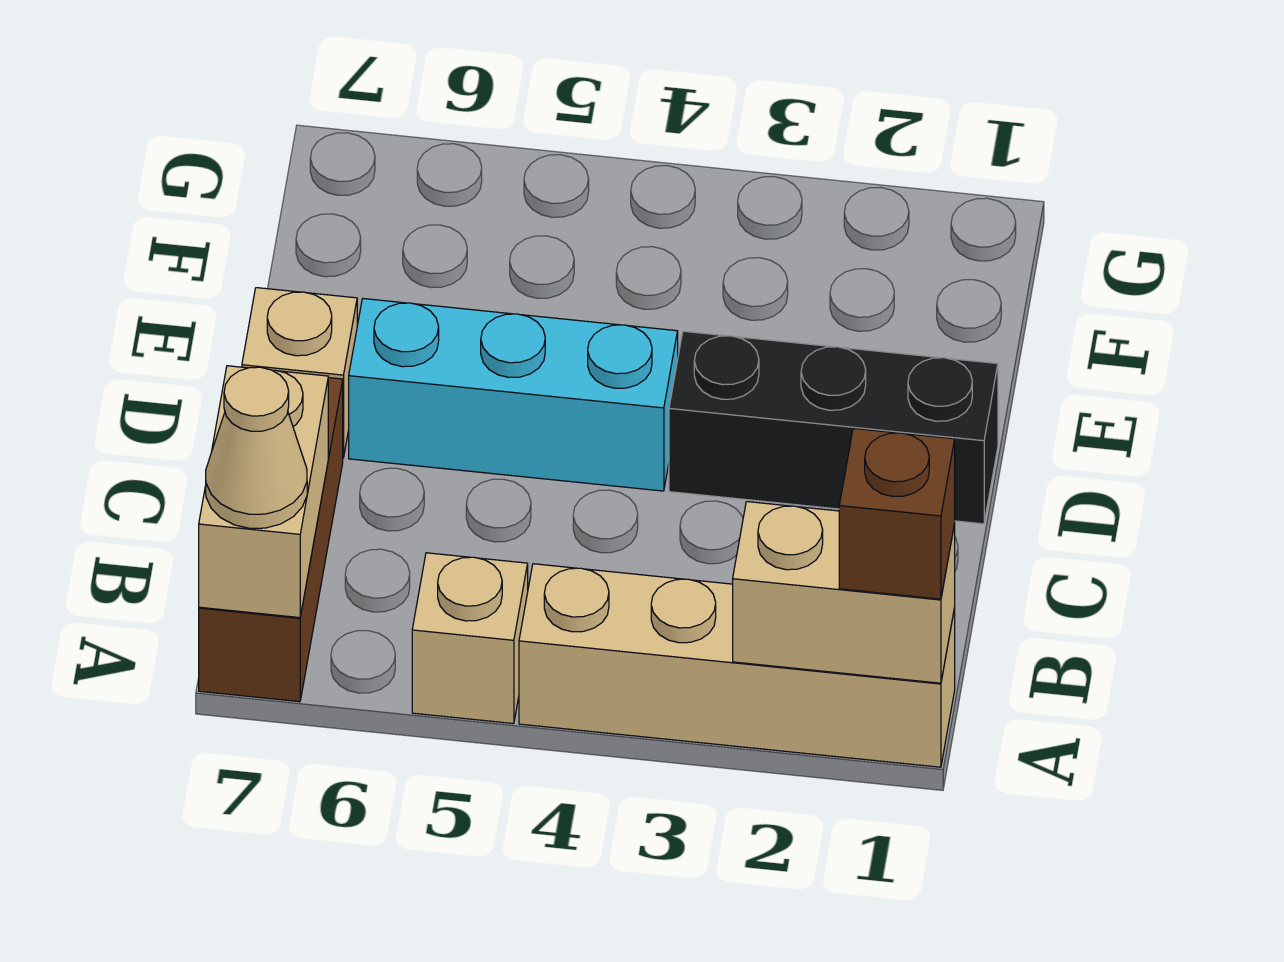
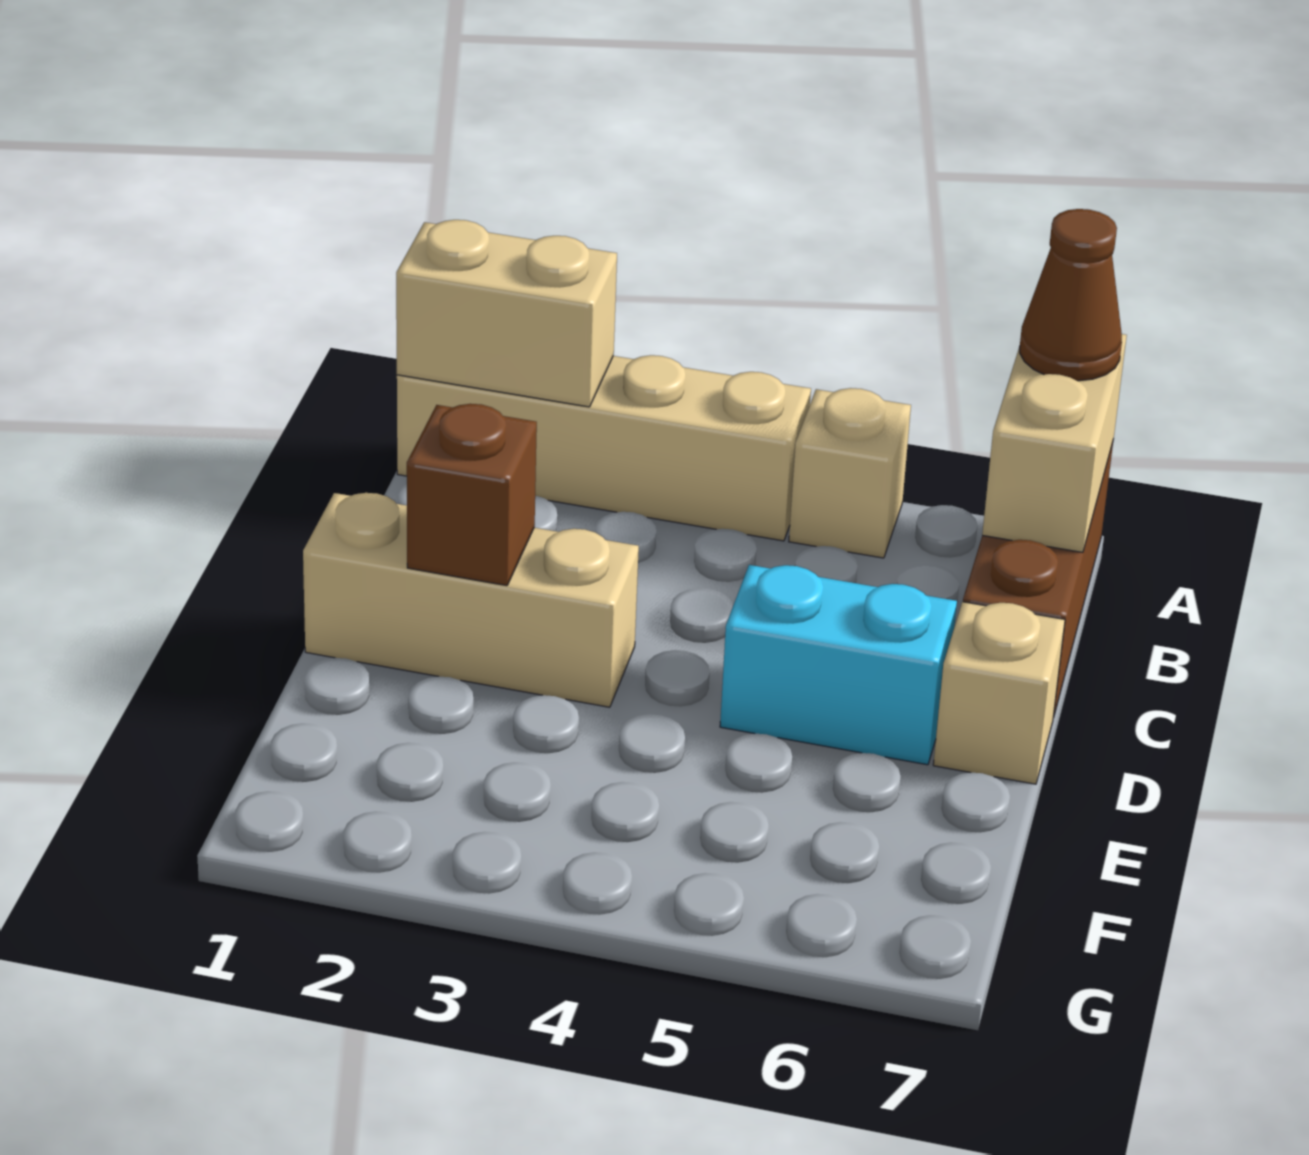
brown brick A1 level 3 -> brown brick D2 level 2
tan cone A7 level 3 -> brown cone A7 level 3
black brick D1:D3 level 1 -> tan brick D1:D3 level 1
cyan brick D4:D6 level 1 -> cyan brick D5:D6 level 1

